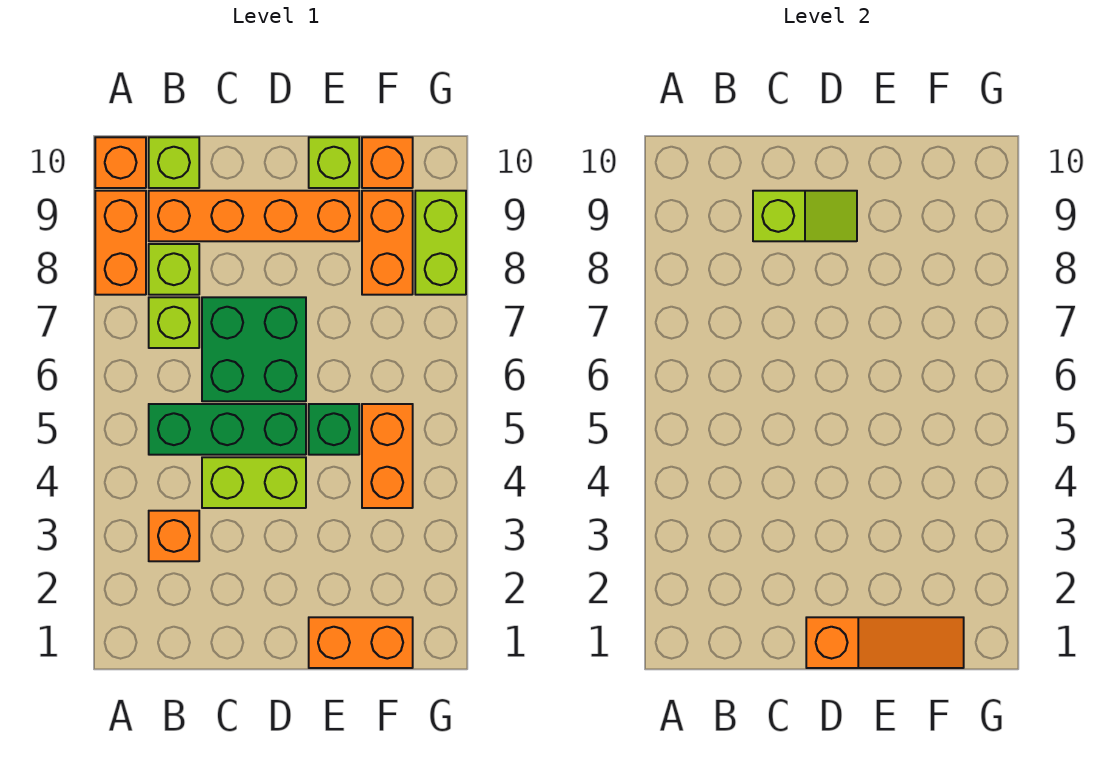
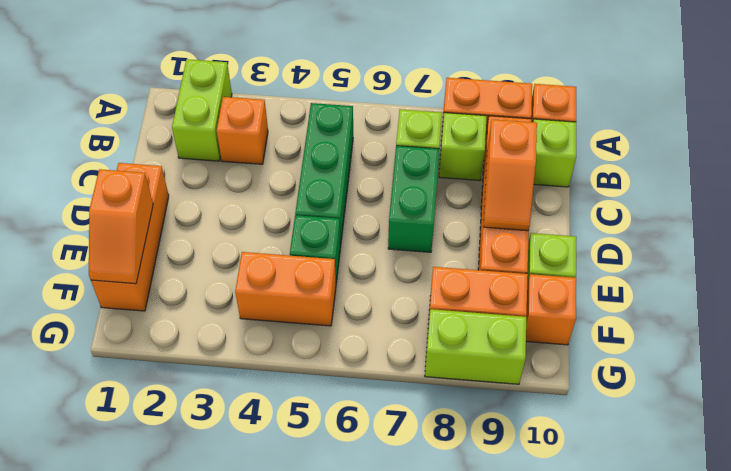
lime brick C4:D4 level 1 -> lime brick A2:B2 level 1
green brick C6:D7 level 1 -> green brick C7:D7 level 1
lime slope C9:D9 level 2 top C -> orange slope C9:D9 level 2 top C
orange slope D1:F1 level 2 top D -> orange slope E1:F1 level 2 top E
orange brick E1:F1 level 1 -> orange brick D1:F1 level 1

